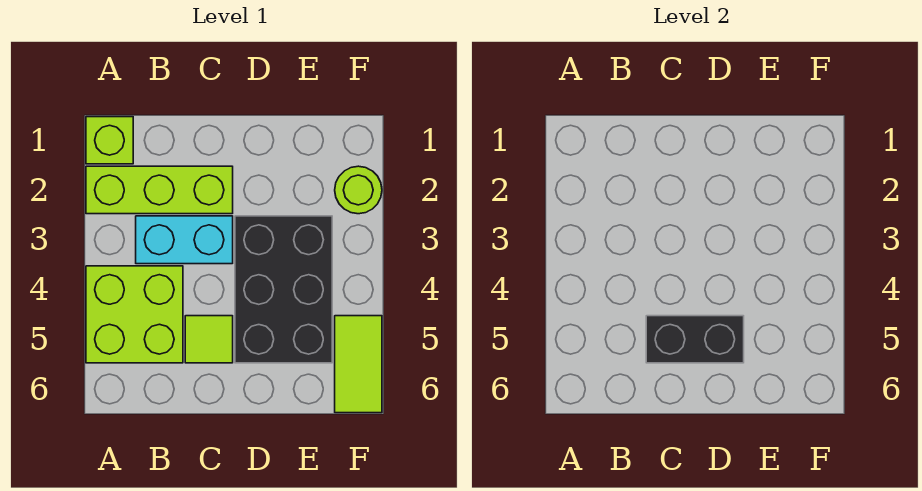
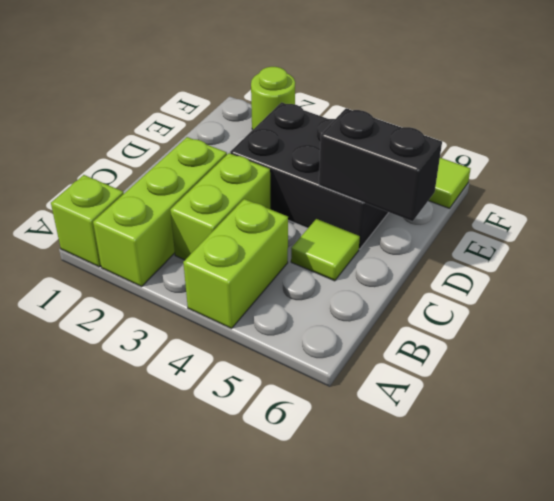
lime brick A4:B5 level 1 -> lime brick A4:B4 level 1
cyan brick B3:C3 level 1 -> lime brick B3:C3 level 1
black brick C5:D5 level 2 -> black brick D5:D6 level 2

